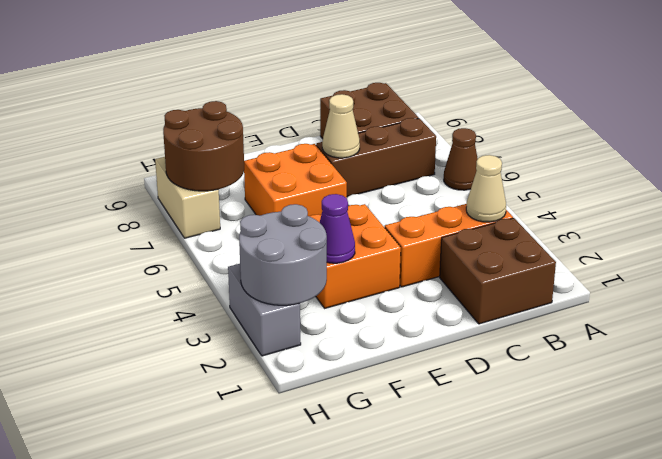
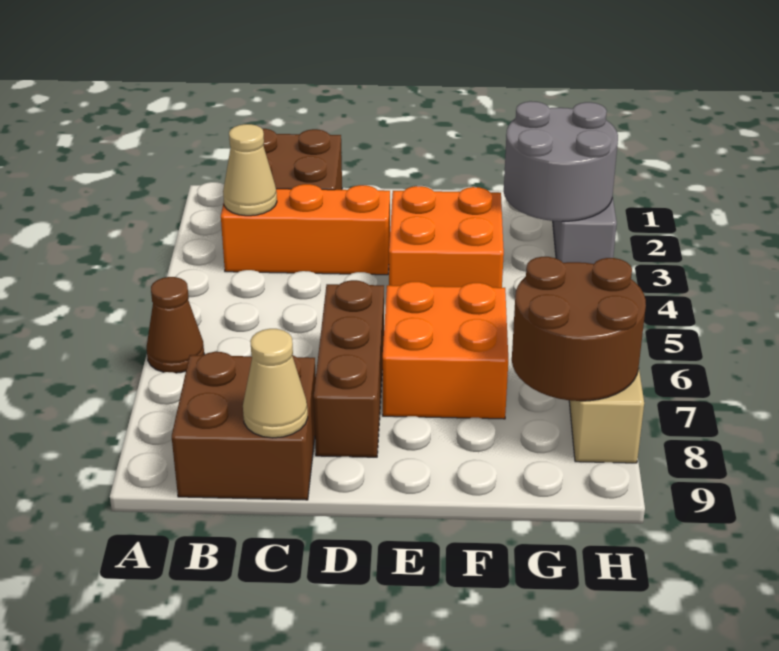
brown brick B7:D7 level 1 -> brown brick D6:D8 level 1
tan cone D7 level 2 -> tan cone C9 level 2
purple cone F3 level 2 -> none

